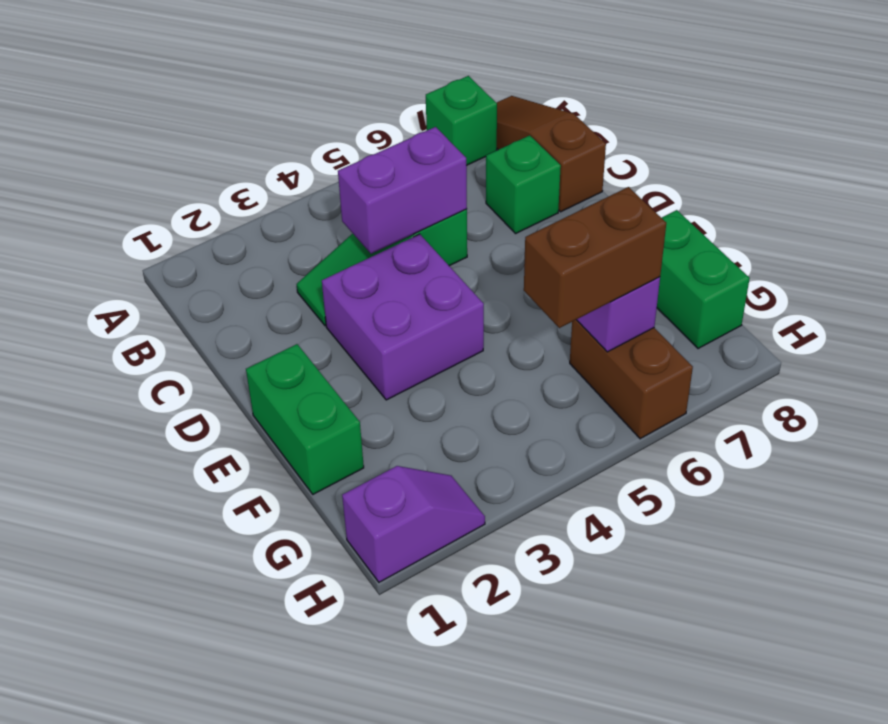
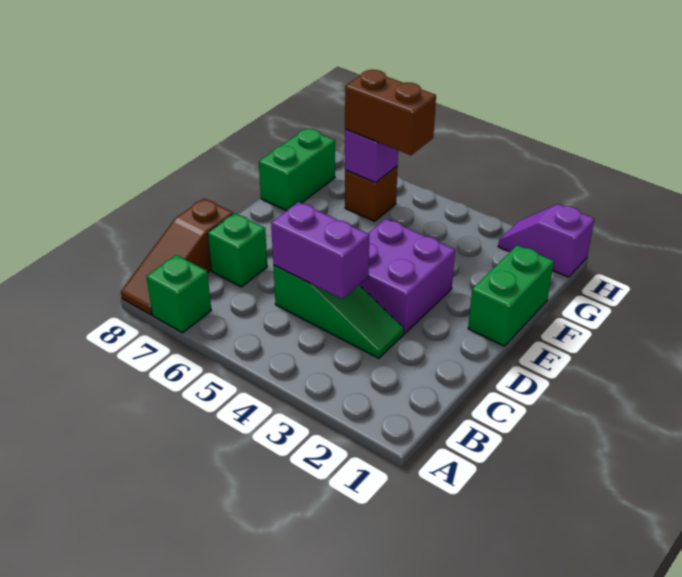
brown brick G6:H6 level 1 -> brown brick G6 level 1

